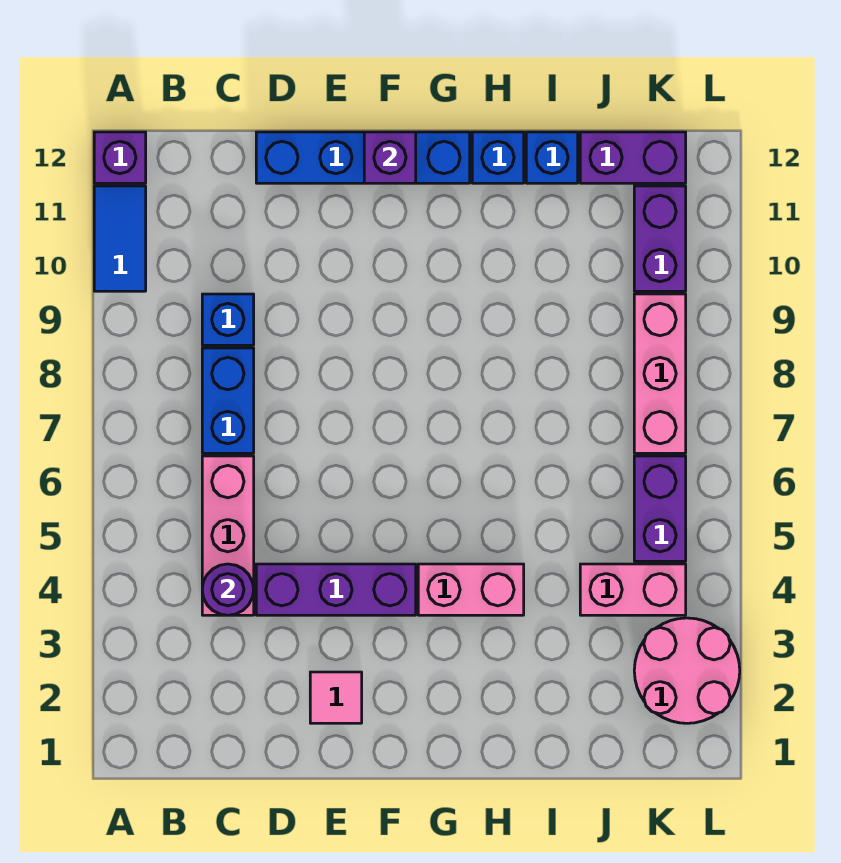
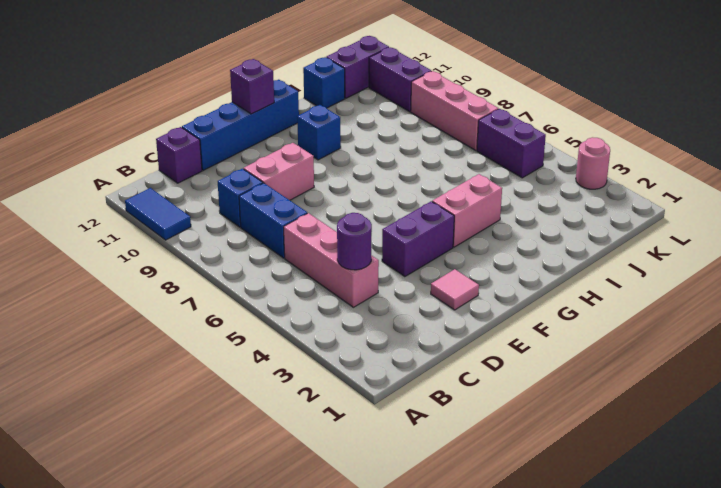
purple brick A12 level 1 -> purple brick C12 level 1
purple brick D4:F4 level 1 -> purple brick E4:F4 level 1
blue brick H12 level 1 -> blue brick G10 level 1
pink brick J4:K4 level 1 -> pink brick D9:E9 level 1
pink round brick K2:L3 level 1 -> pink round brick L3 level 1

